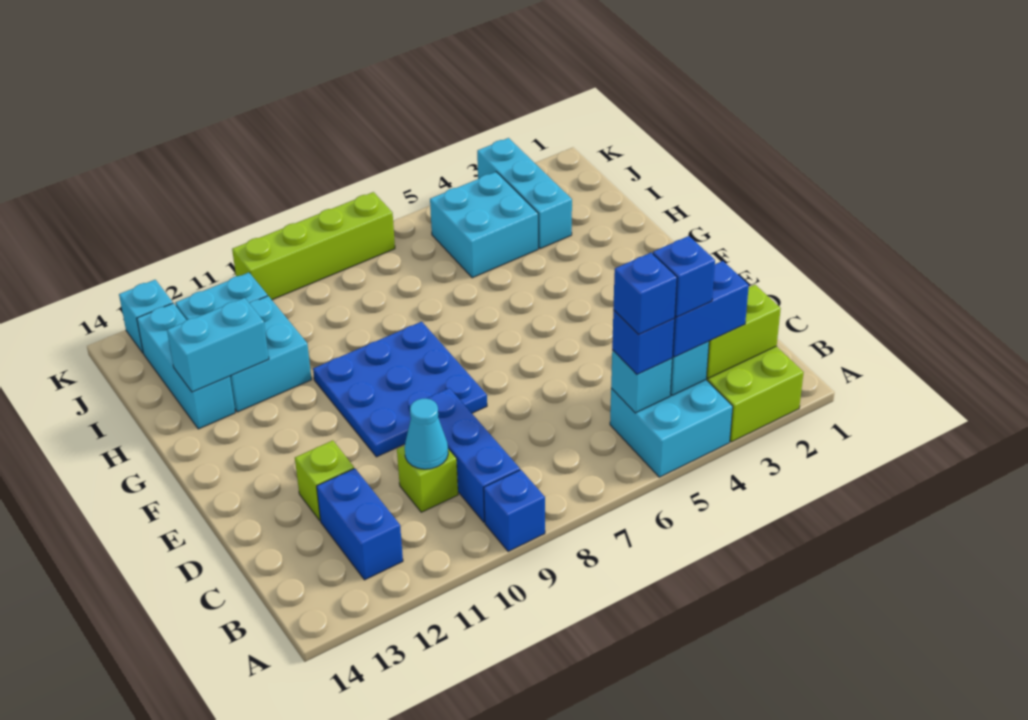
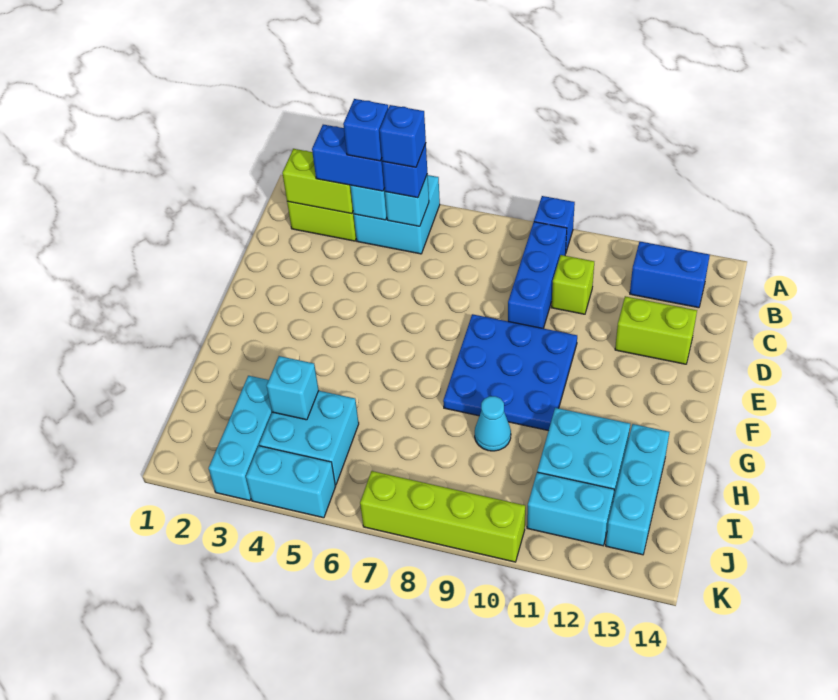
blue brick B12:C12 level 1 -> blue brick B12:B13 level 1
cyan cone C10 level 2 -> cyan cone H9 level 1
lime brick D12 level 1 -> lime brick D12:D13 level 1
cyan brick H12:H13 level 2 -> cyan brick K4:K5 level 1
cyan brick K13 level 1 -> cyan brick I4 level 2

